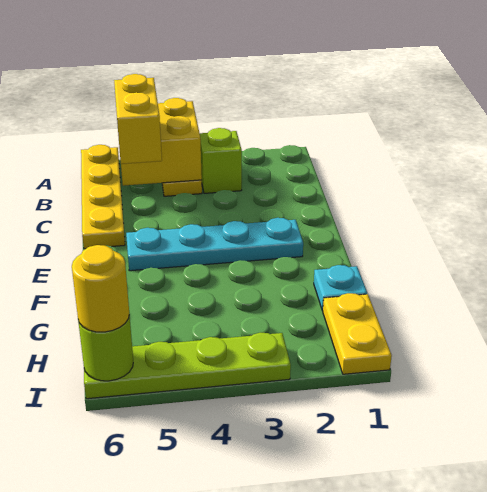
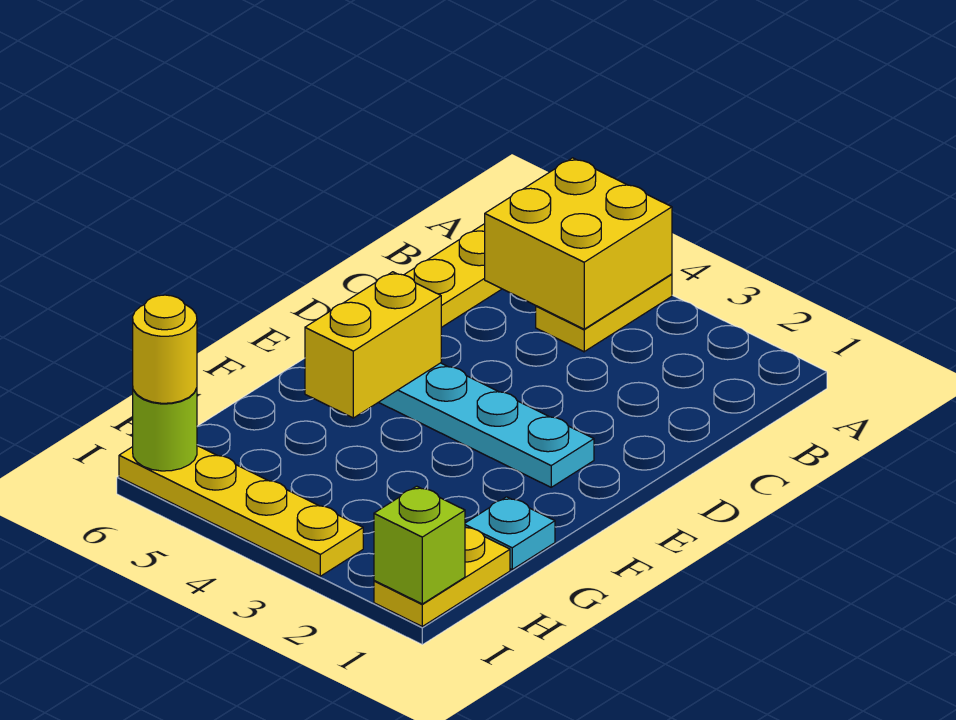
lime brick B3 level 1 -> lime brick I1 level 2
yellow brick B5:C5 level 3 -> yellow brick E5:F5 level 2
lime plate I3:I6 level 1 -> yellow plate I3:I6 level 1

